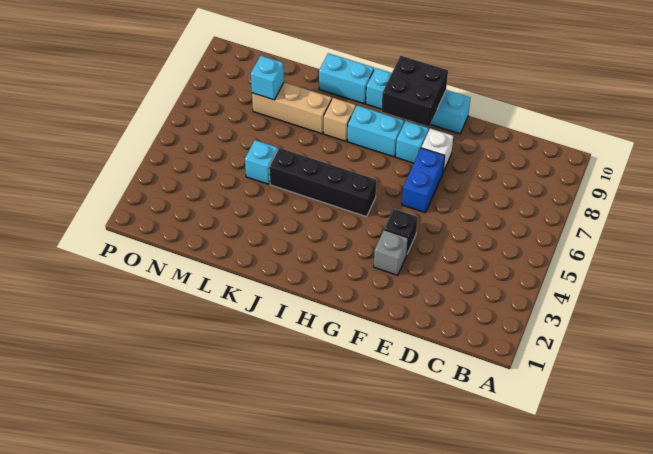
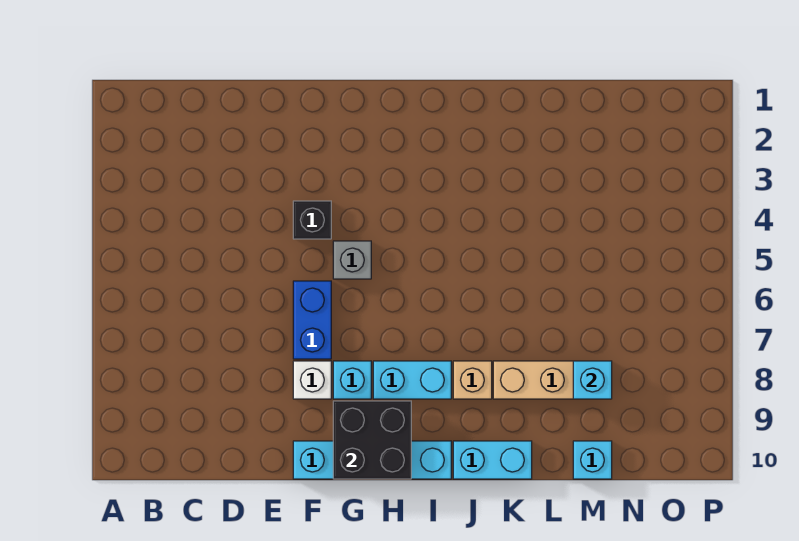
grey brick F3 level 1 -> grey brick G5 level 1
black brick H5:K5 level 1 -> none
cyan brick L5 level 1 -> cyan brick M10 level 1

